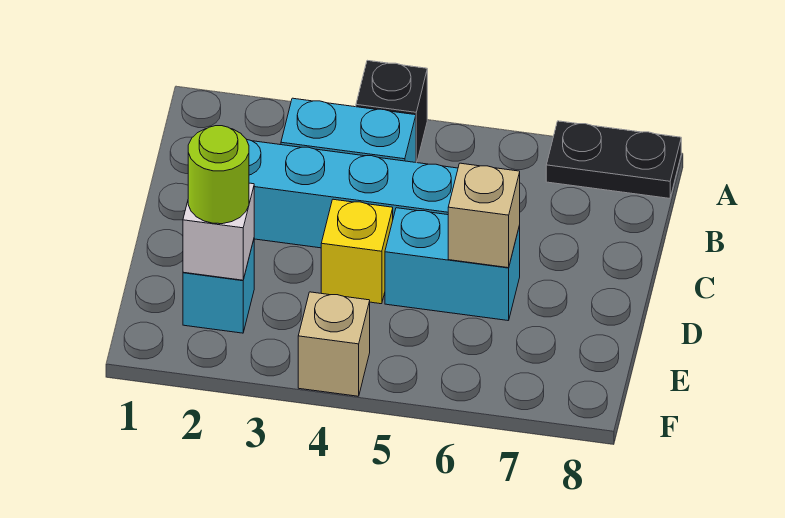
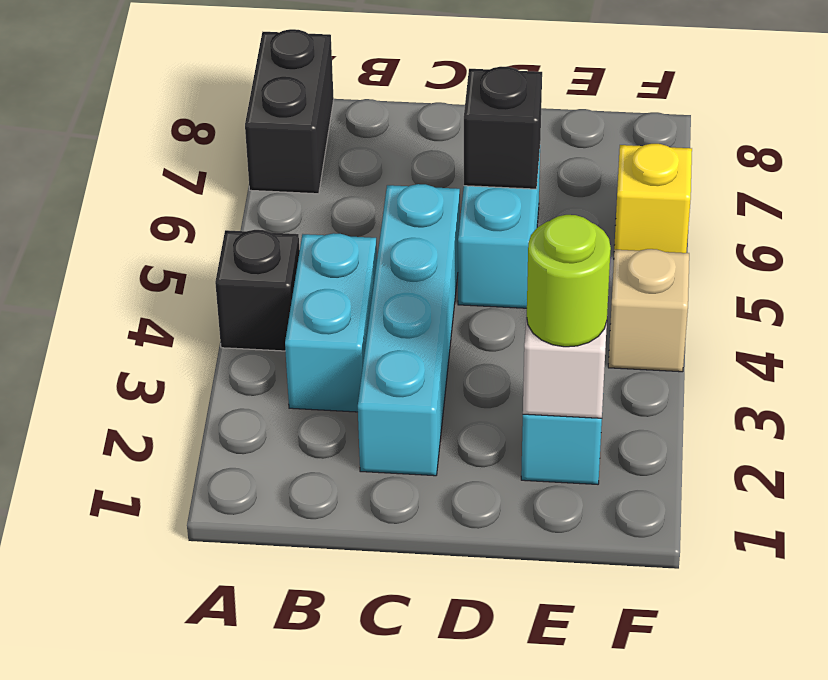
black plate A7:A8 level 1 -> black brick A7:A8 level 1
yellow brick D4 level 1 -> yellow brick F6 level 1
tan brick D6 level 2 -> black brick D6 level 2

